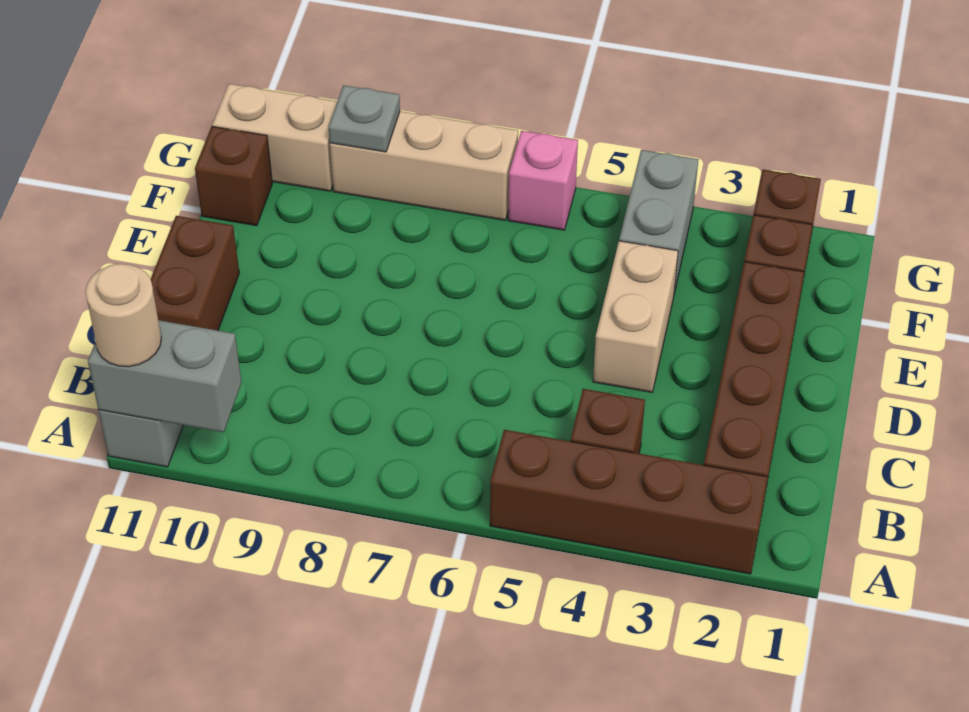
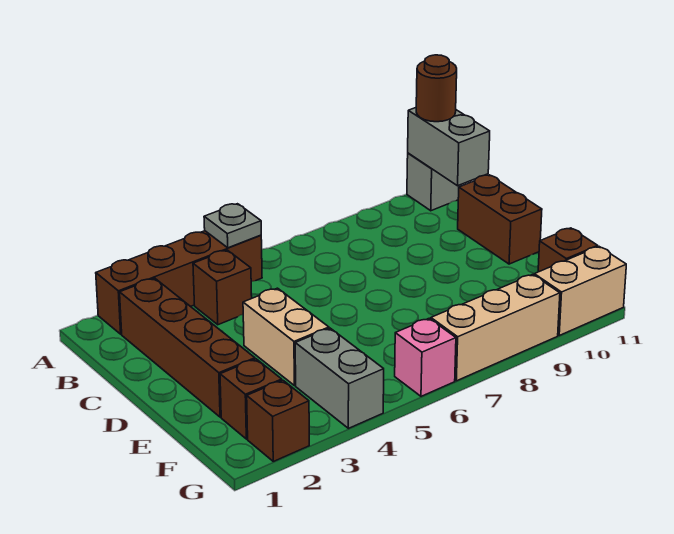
grey brick A10:A11 level 2 -> grey brick A11:B11 level 2
tan round brick A11 level 3 -> brown round brick A11 level 3
grey plate G9 level 2 -> grey plate A5 level 2

